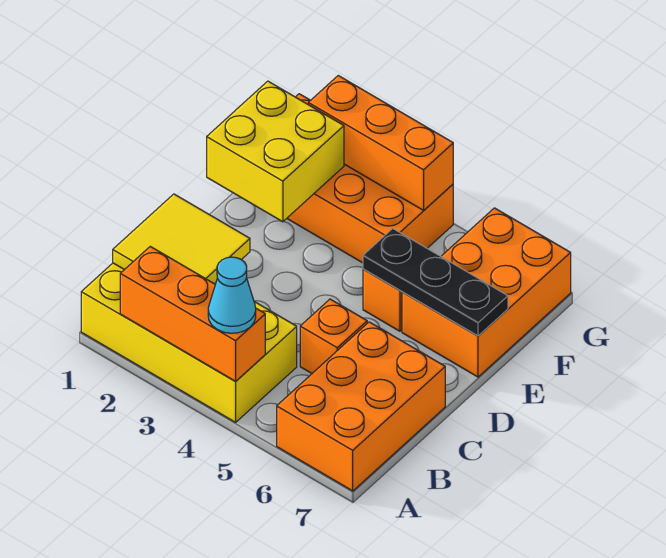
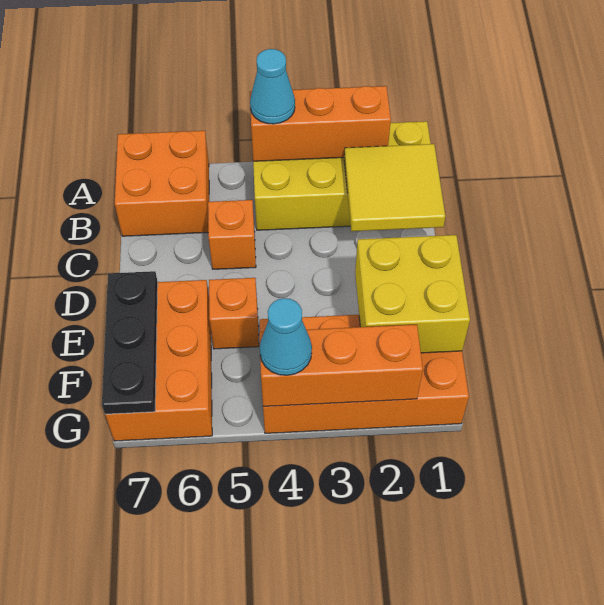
orange brick A6:C7 level 1 -> orange brick A6:B7 level 1
black plate E5:E7 level 2 -> black plate E7:G7 level 2
none -> cyan cone G4 level 3

